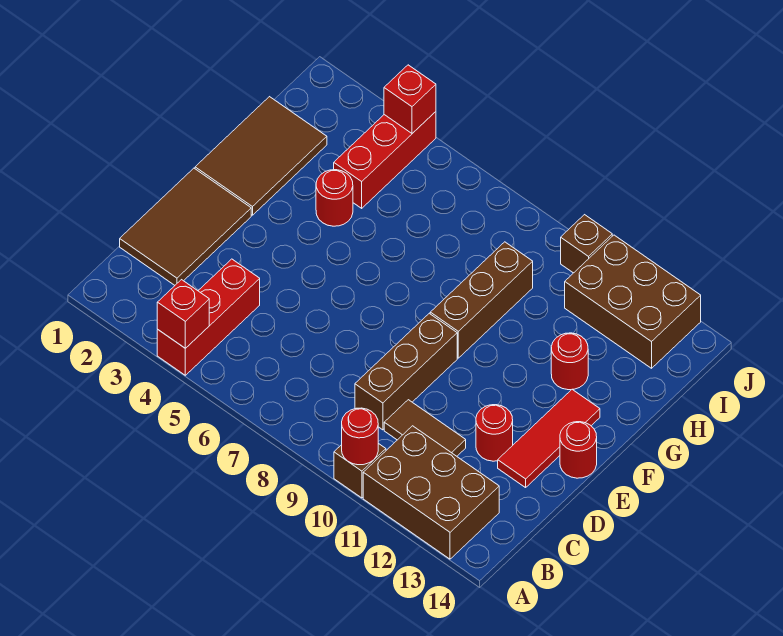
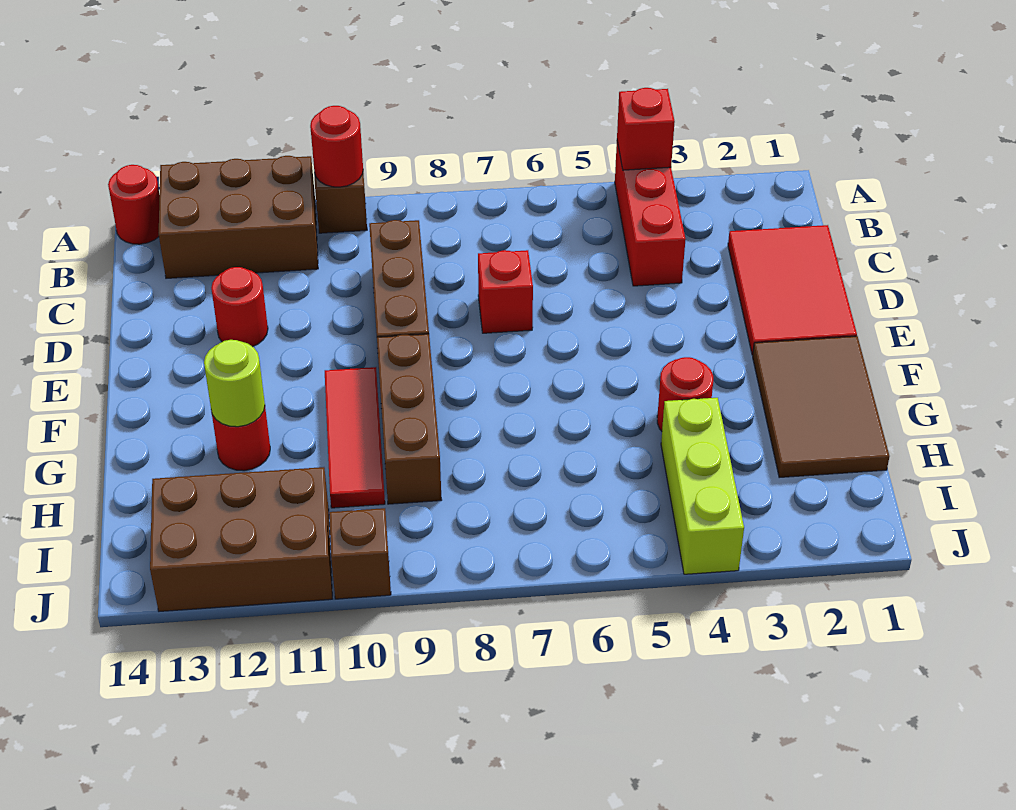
brown tile C1:E2 level 1 -> red tile C1:E2 level 1
brown tile C10:C11 level 1 -> none
red tile D13:F13 level 1 -> red tile F10:H10 level 1
red round brick E14 level 1 -> red round brick A14 level 1
none -> lime round brick G12 level 2
red brick H4:J4 level 1 -> lime brick H4:J4 level 1
red brick J4 level 2 -> red brick D7 level 1

